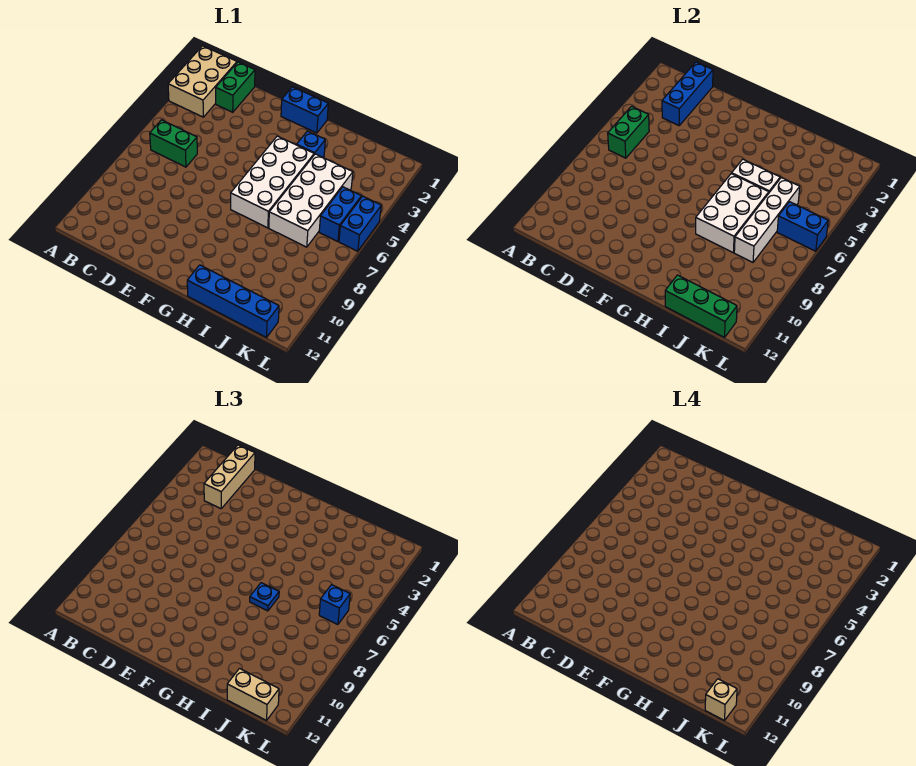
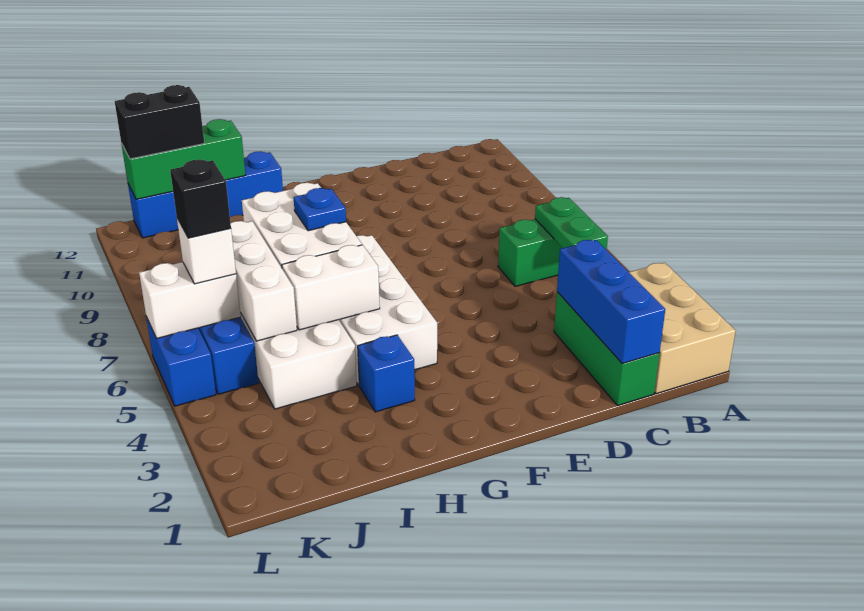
green brick B5:B6 level 2 -> green plate B5:B6 level 2
green brick C1:C2 level 1 -> green brick C1:C3 level 1
tan brick C1:C3 level 3 -> none
blue brick F1:G1 level 1 -> none
white brick J5:J8 level 2 -> white brick J5:J7 level 2
tan brick J12:K12 level 3 -> black brick J12:K12 level 3
blue brick K6:L6 level 2 -> white brick K6:L6 level 2
blue brick K6 level 3 -> white brick K6 level 3
none -> black brick K6 level 4
tan brick K12 level 4 -> none

